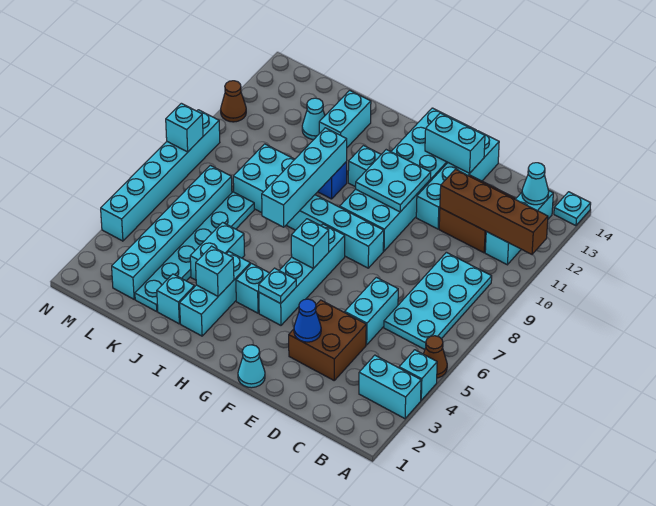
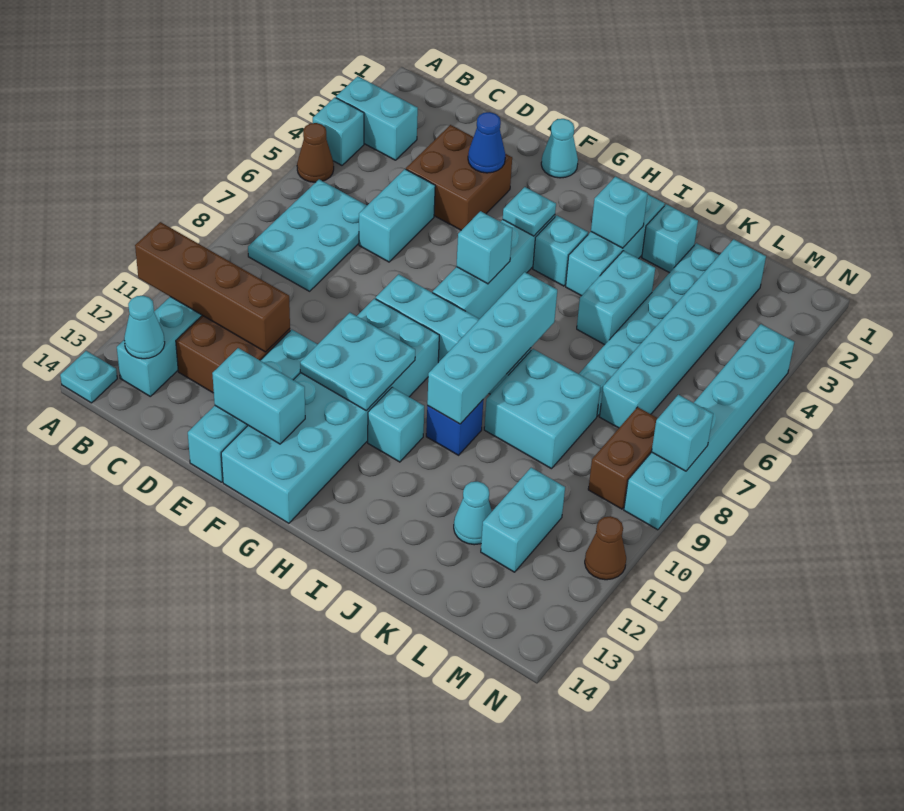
cyan plate B6:C9 level 1 -> cyan plate B6:C8 level 1
cyan brick J12:J13 level 1 -> cyan brick L11:L12 level 1
none -> brown brick M8:M9 level 1

